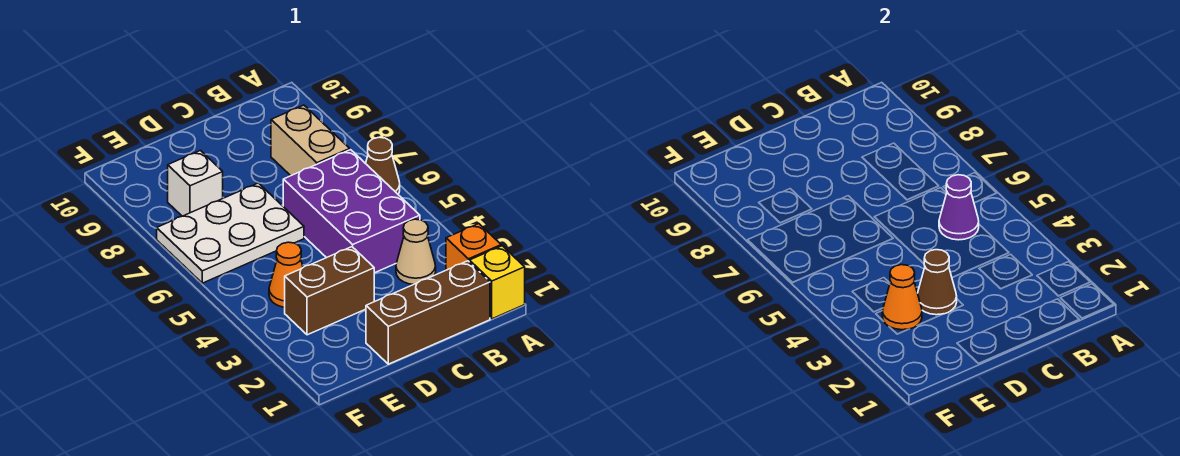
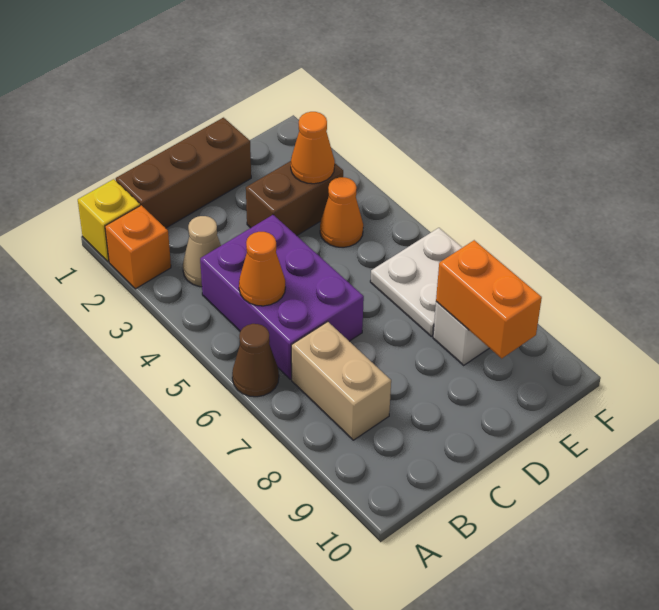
purple cone B5 level 2 -> orange cone B5 level 2
brown cone D3 level 2 -> none
white plate D6:F7 level 1 -> white plate E6:F7 level 1
none -> orange brick E8:E9 level 2

